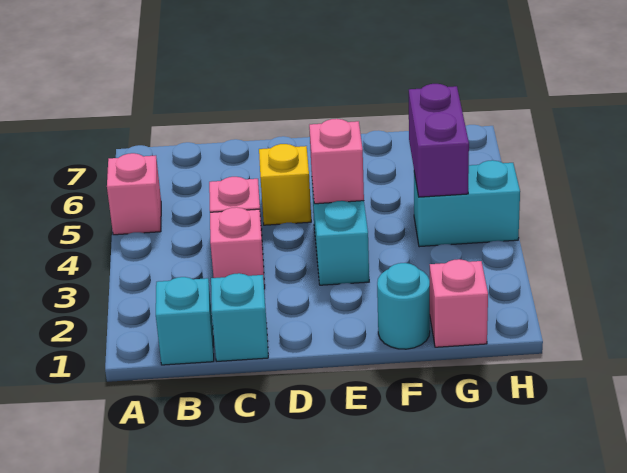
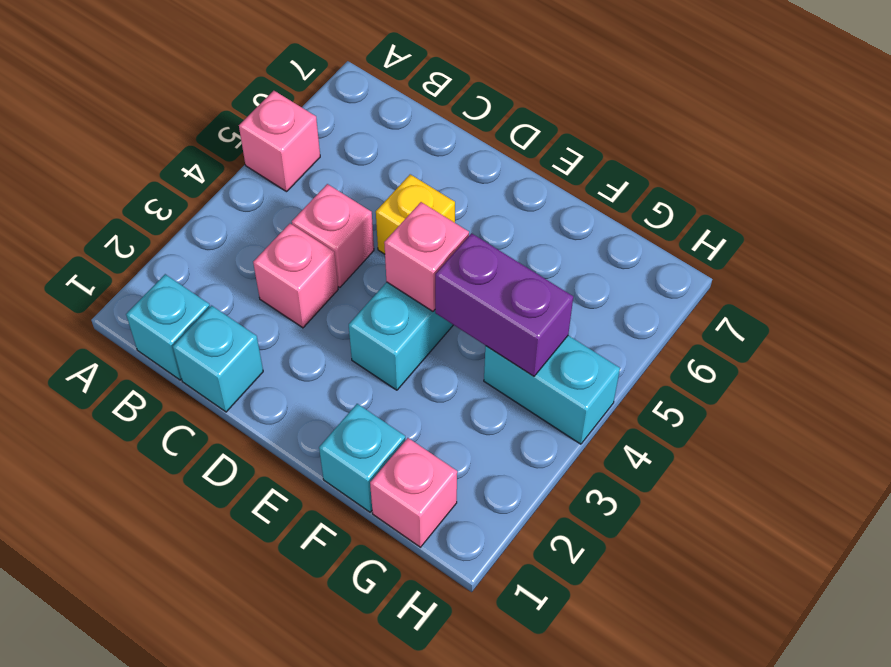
cyan round brick F1 level 1 -> cyan brick F1 level 1
purple brick G4:G5 level 2 -> purple brick F4:G4 level 2

